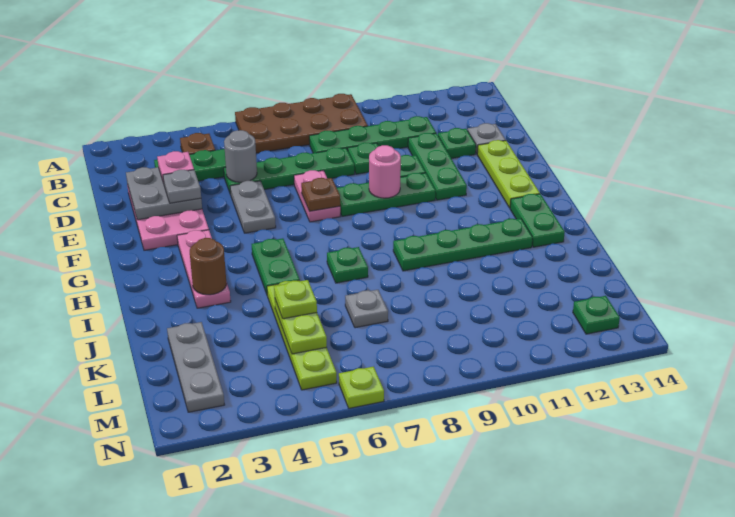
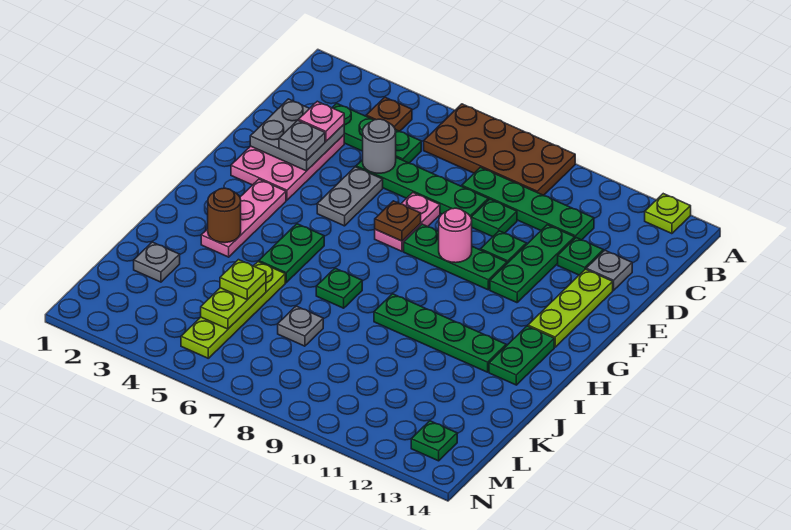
grey plate K2:M2 level 1 -> grey plate K2 level 1
lime plate N6 level 1 -> lime plate A13 level 1

